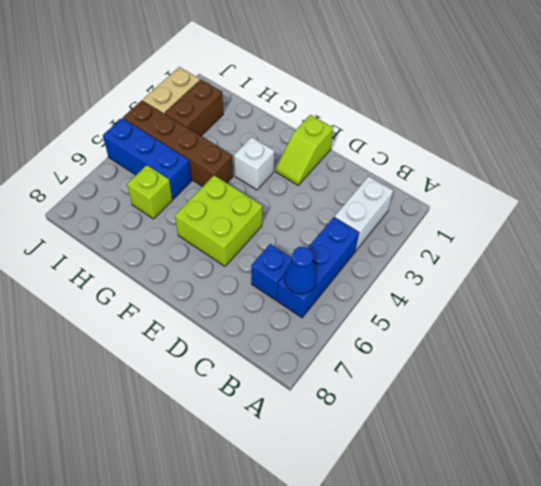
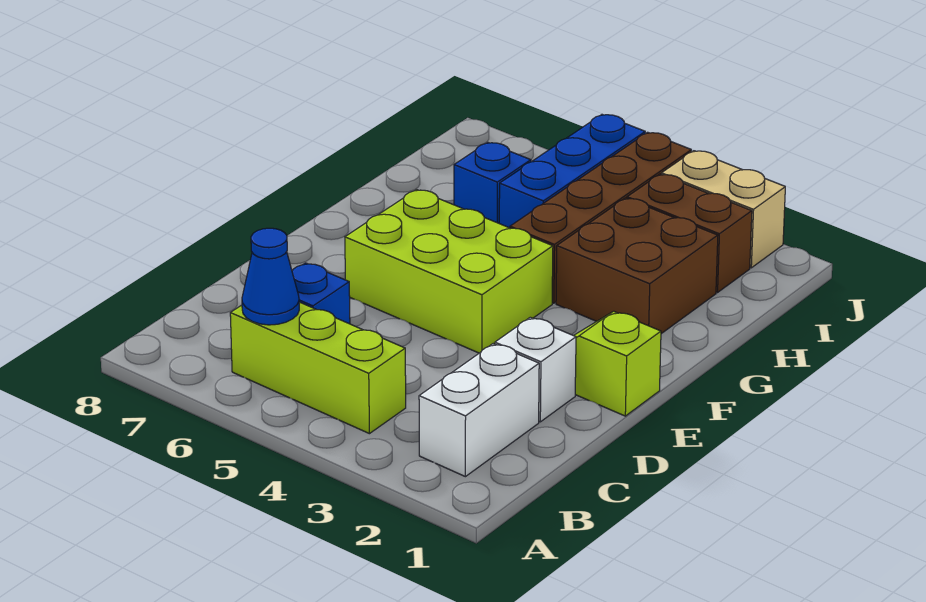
white brick B2:B3 level 1 -> white brick B2:C2 level 1
blue brick B4:B6 level 1 -> lime brick B4:B6 level 1
lime brick E5:F6 level 1 -> lime brick E4:F6 level 1
white brick F3 level 1 -> white brick D2 level 1
none -> brown brick G2:H3 level 1
lime brick H6 level 1 -> blue brick H6 level 1

